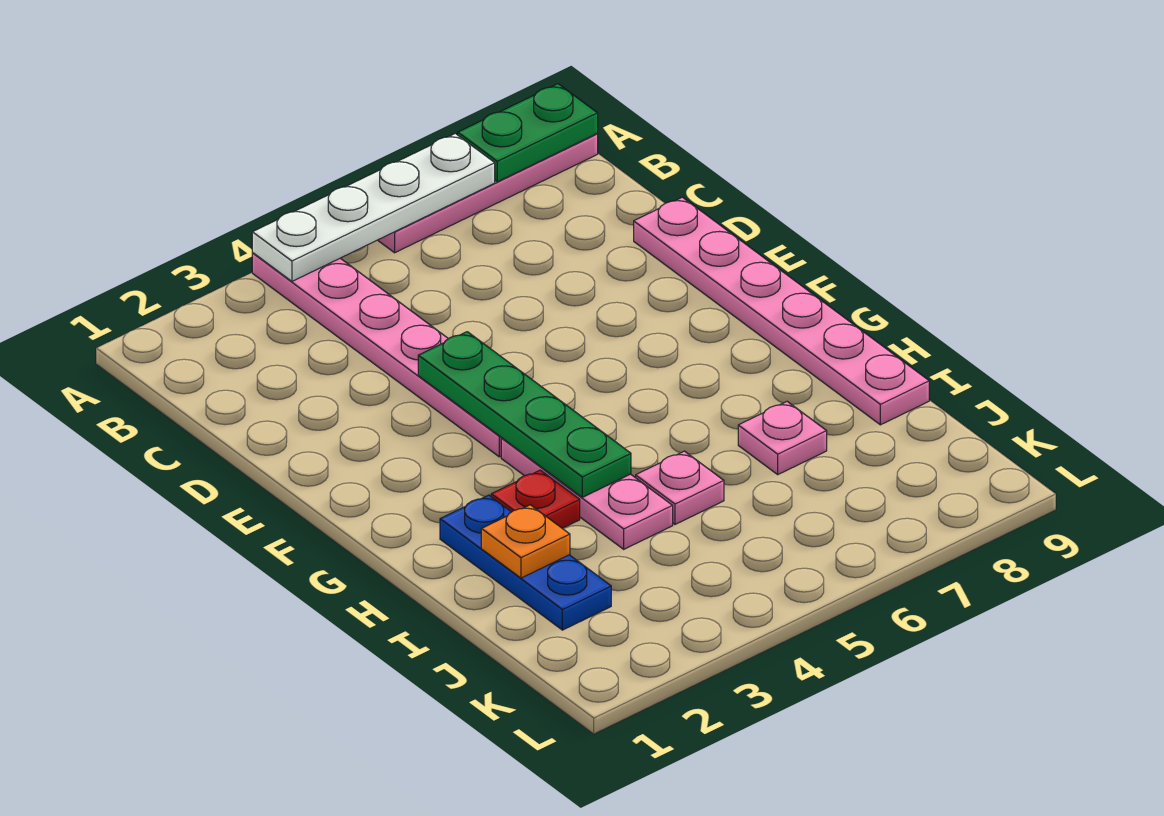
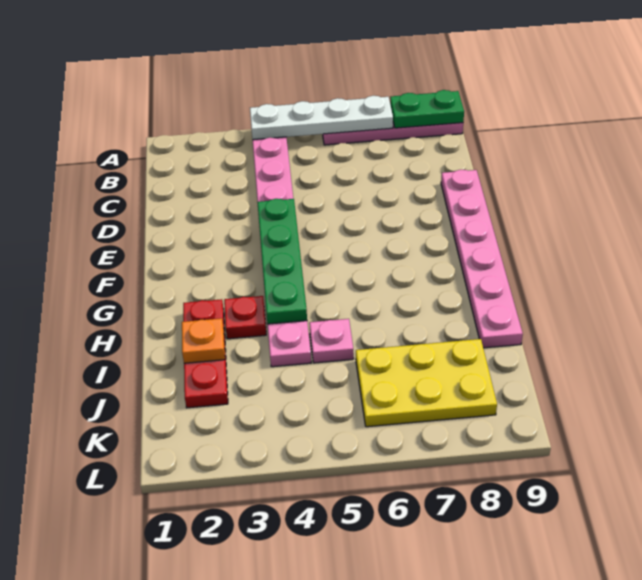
blue plate H2:J2 level 1 -> red plate H2:J2 level 1
pink plate I7 level 1 -> none
none -> yellow plate J6:K8 level 1

